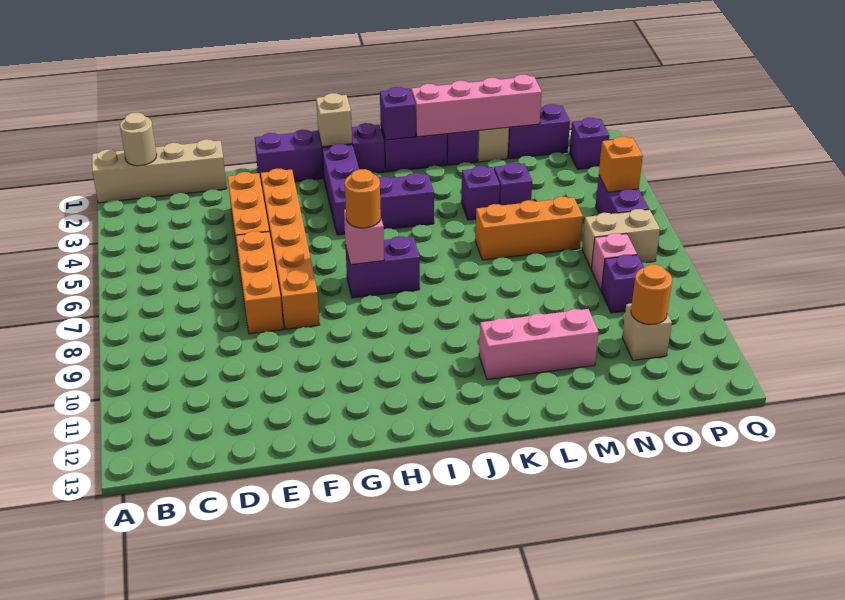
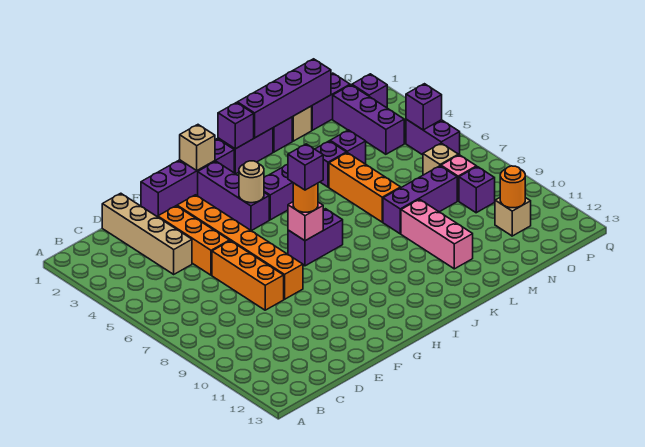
tan brick A1:D1 level 1 -> tan brick D1:D4 level 1
tan round brick B1 level 2 -> tan round brick H4 level 2
none -> purple brick H7 level 4
pink brick K1:N1 level 2 -> purple brick K1:N1 level 2
pink brick K11:M11 level 1 -> pink brick L9:L11 level 1
orange brick L6:N6 level 1 -> orange brick L5:L7 level 1
none -> purple brick L8:N8 level 1
none -> purple brick O2:O4 level 1
tan brick O7:P7 level 1 -> tan brick O7 level 1
orange brick P5 level 2 -> purple brick P5 level 2

